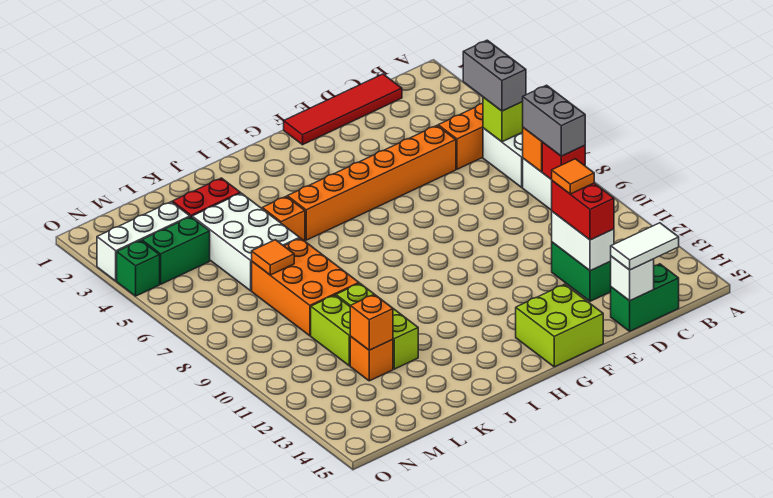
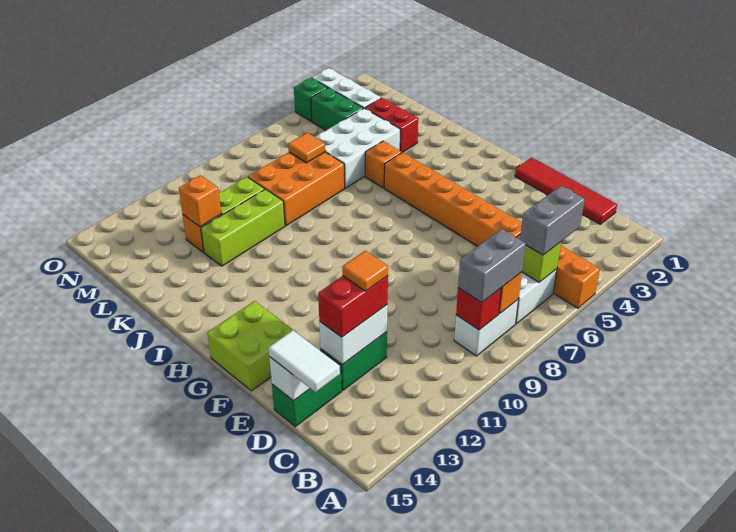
green brick C15:D15 level 1 -> green brick D14:D15 level 1

